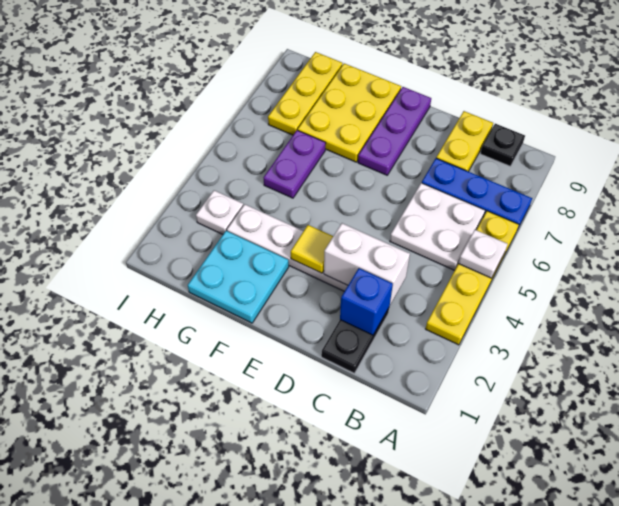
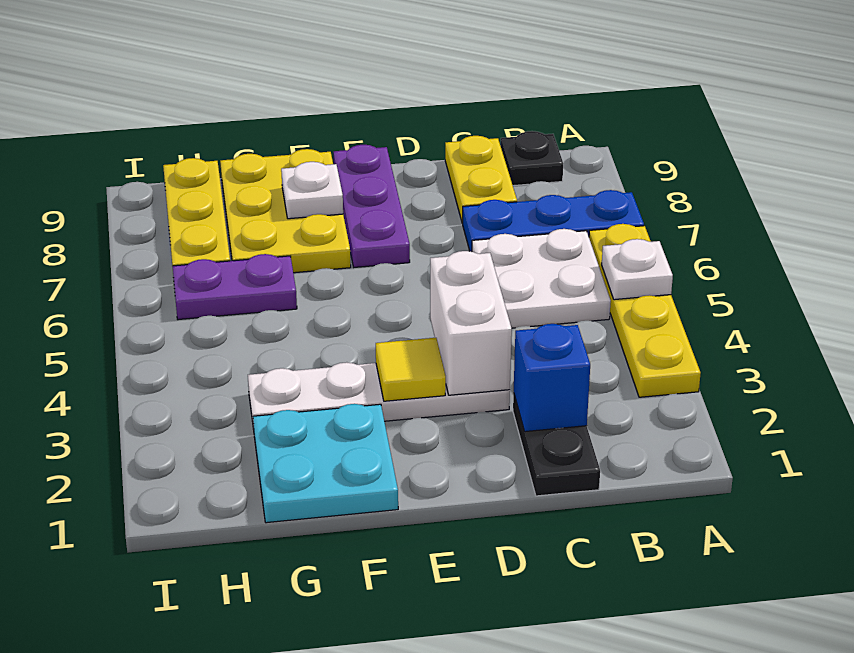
white brick C3:D3 level 2 -> white brick D3:D4 level 2
purple plate G5:G6 level 1 -> purple plate G6:H6 level 1
white plate H3 level 1 -> white plate F8 level 2

